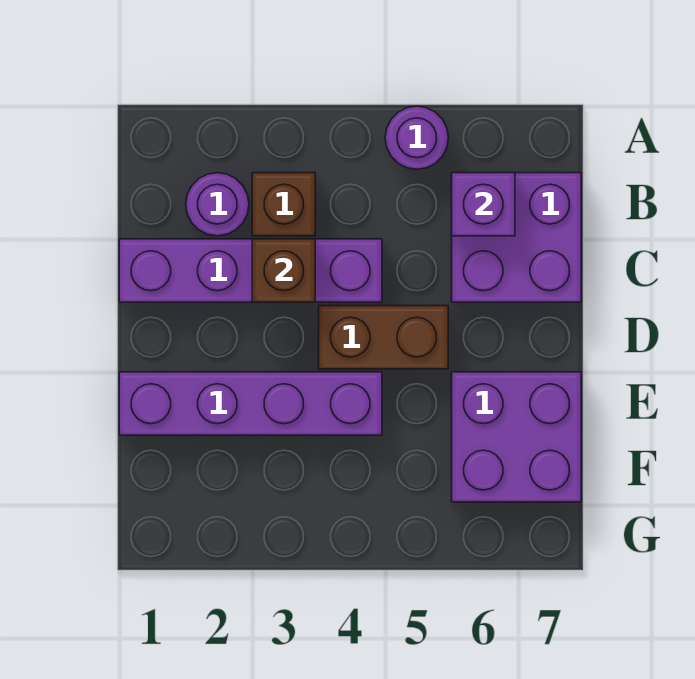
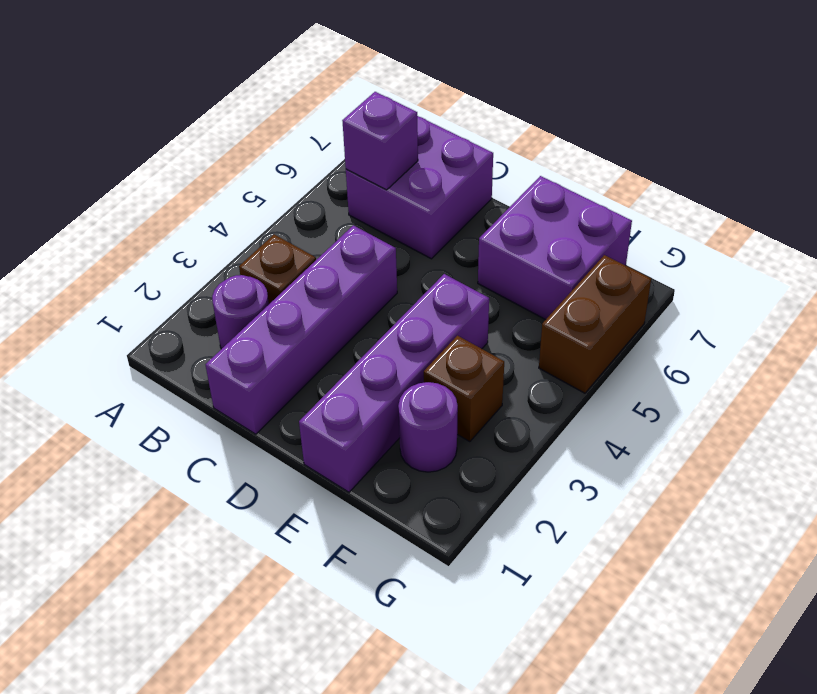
purple round brick A5 level 1 -> purple round brick F2 level 1
brown brick C3 level 2 -> brown brick F3 level 1
brown brick D4:D5 level 1 -> brown brick G5:G6 level 1

